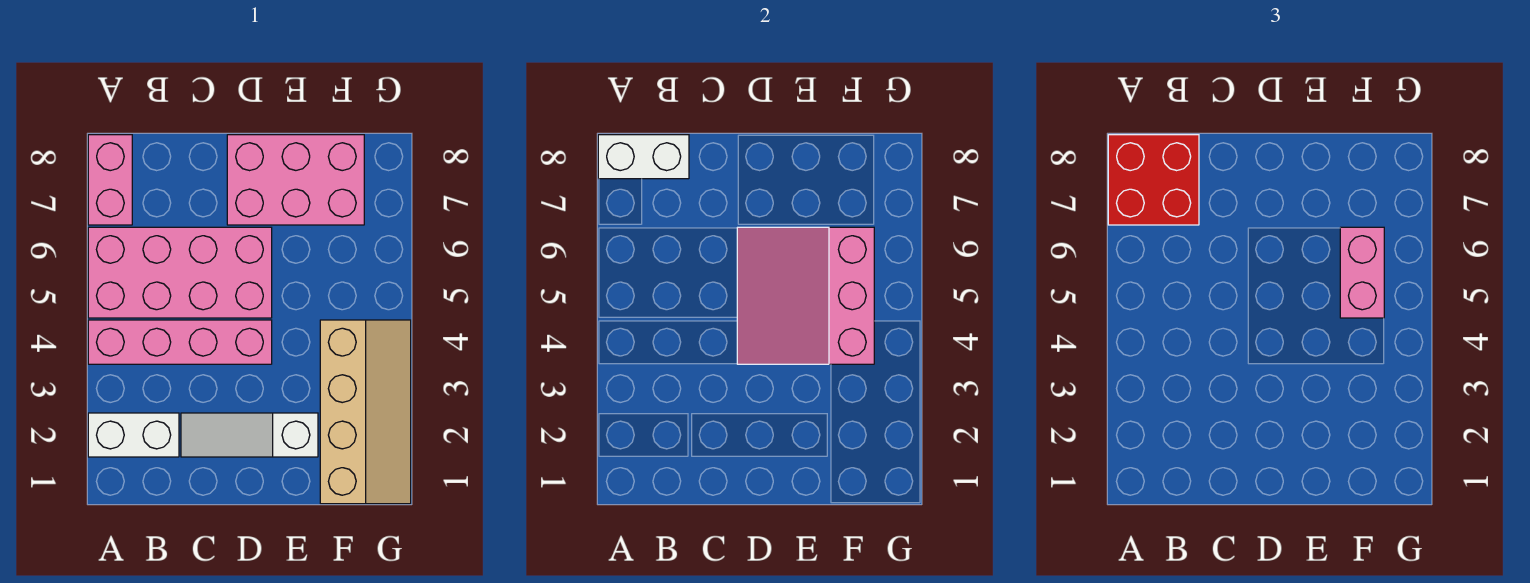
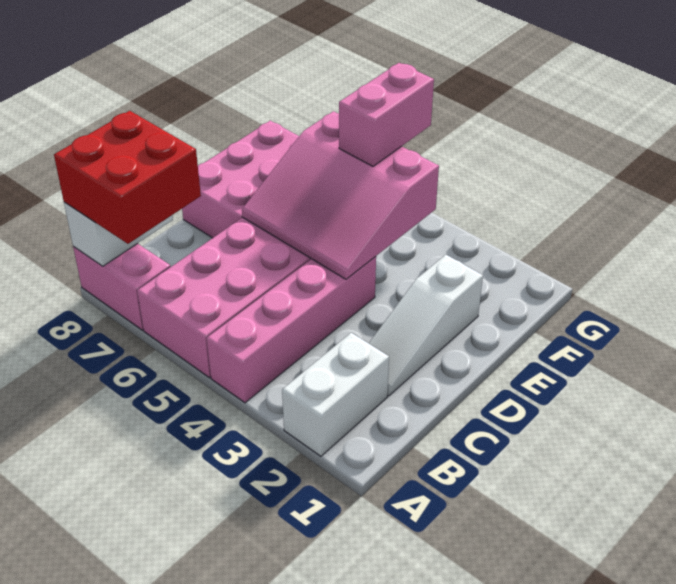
tan slope F1:G4 level 1 top F -> none
pink brick F5:F6 level 3 -> pink brick F5:G5 level 3

